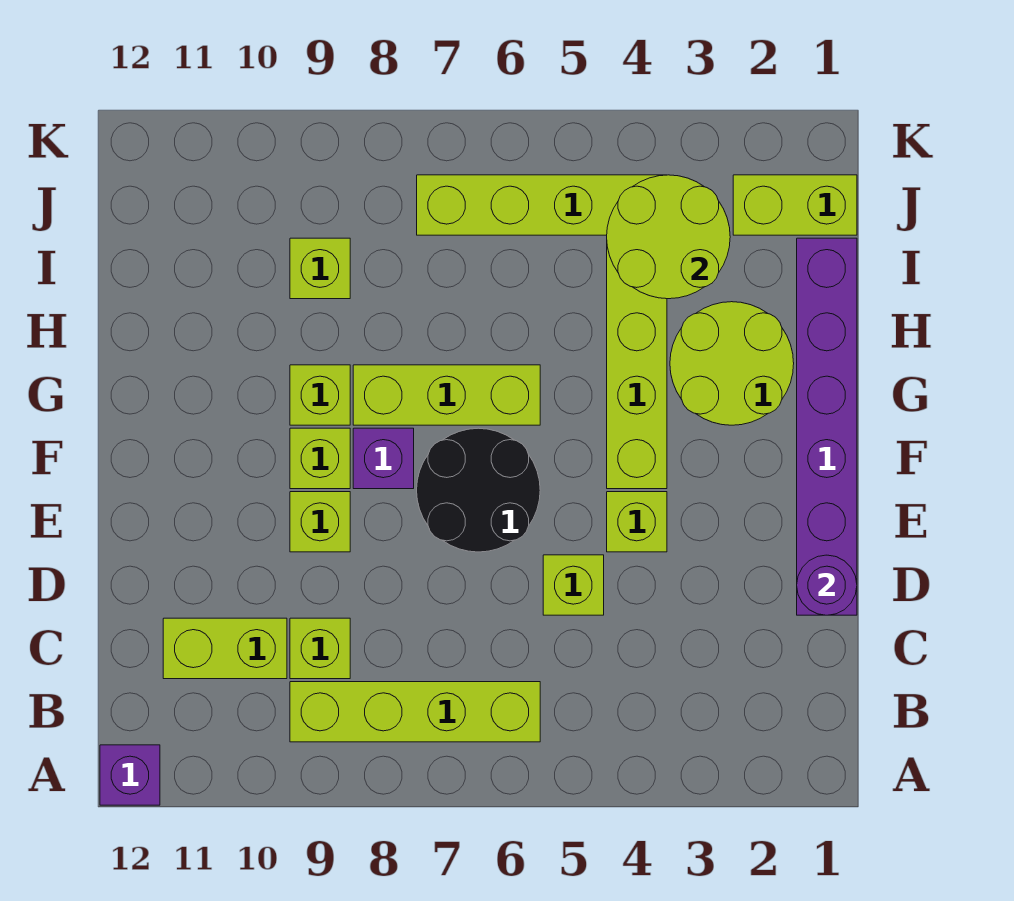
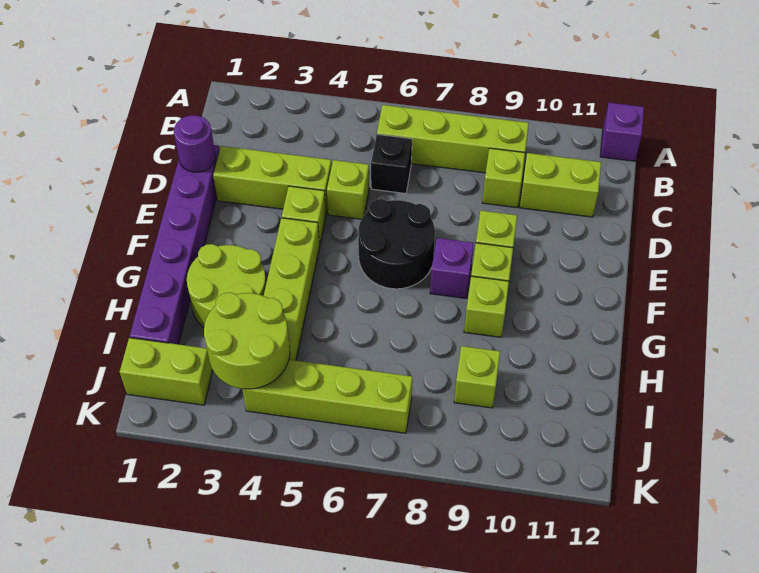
none -> black brick C6 level 1
lime brick G6:G8 level 1 -> lime brick D2:D4 level 1

